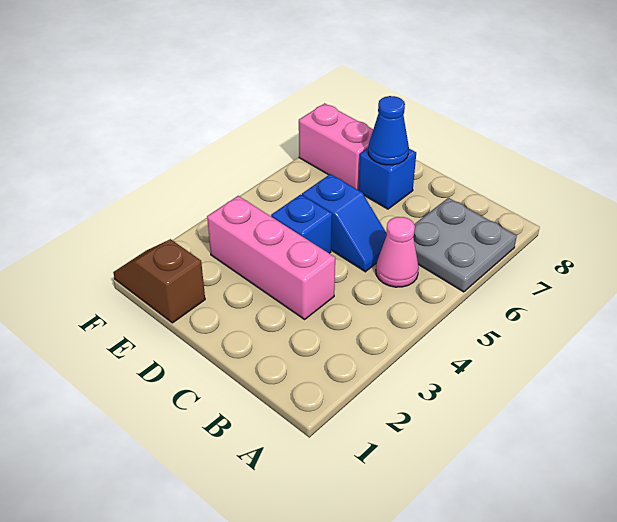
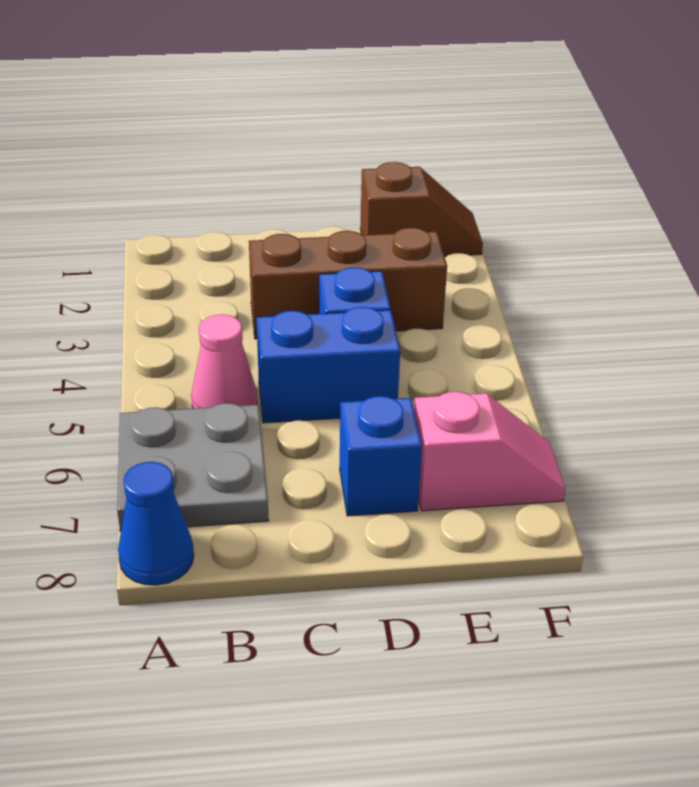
pink brick C3:E3 level 1 -> brown brick C3:E3 level 1
blue slope C5:D5 level 1 top D -> blue brick C5:D5 level 1
blue cone D7 level 2 -> blue cone A8 level 1
pink brick E7:F7 level 1 -> pink slope E7:F7 level 1 top E

